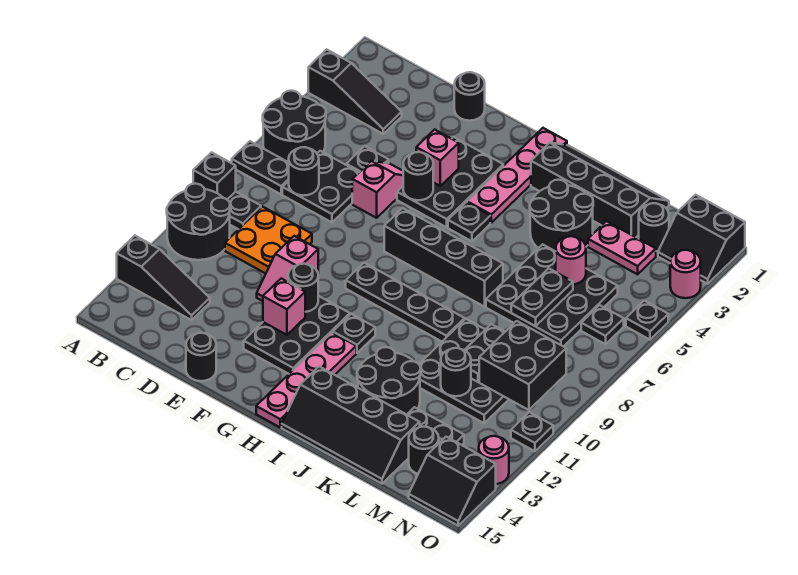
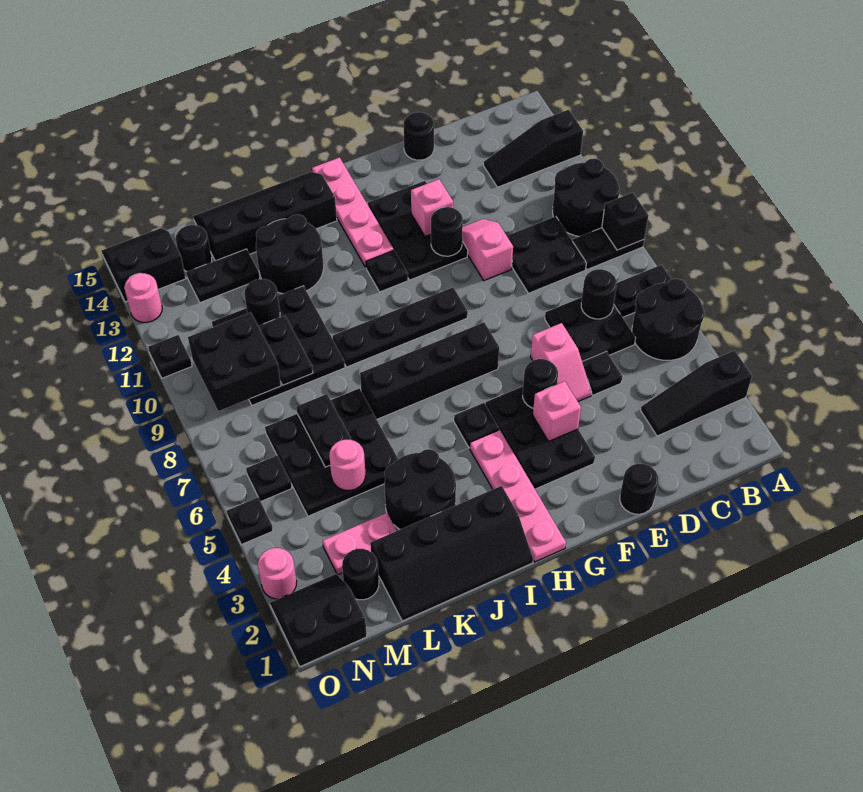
orange plate C9:D10 level 1 -> black plate C9:D10 level 1

